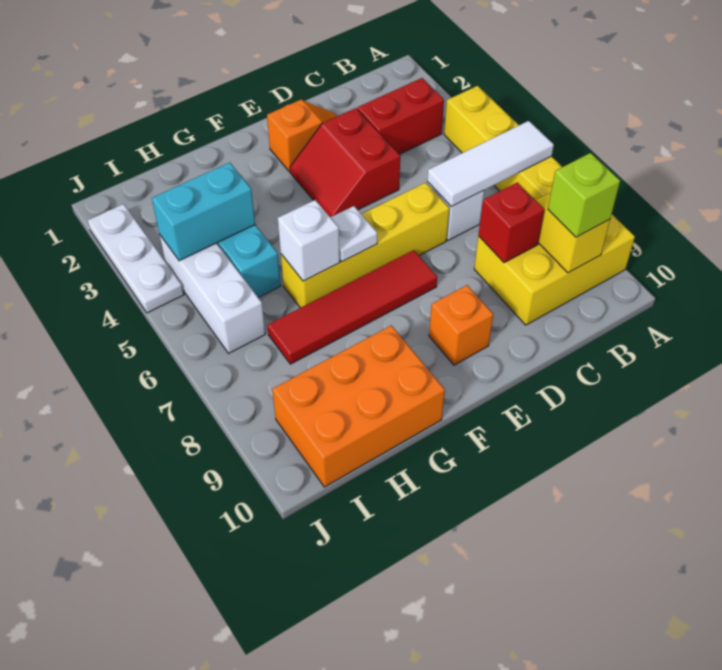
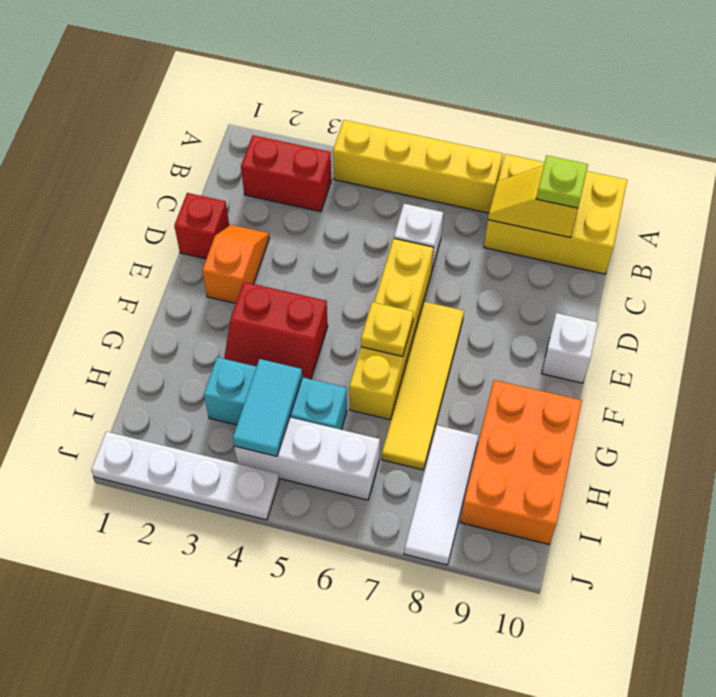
white tile A6:C6 level 2 -> white tile H8:J8 level 1
yellow brick A8:C9 level 1 -> yellow brick A8:B10 level 1
red brick B3:C3 level 1 -> red brick B2:B3 level 1
lime brick B9 level 3 -> lime plate B9 level 3
red brick C8 level 2 -> red brick D1 level 1
red slope D3:E4 level 1 top D -> red slope F3:G4 level 1 top F
red tile E7:H7 level 1 -> yellow tile E7:H7 level 1
orange brick E9 level 1 -> none
white plate F6 level 2 -> yellow plate F6 level 2
white brick G6 level 2 -> white brick E10 level 1
cyan brick H4:I4 level 2 -> cyan tile H4:I4 level 2
white plate J2:J4 level 1 -> white plate J1:J4 level 1

